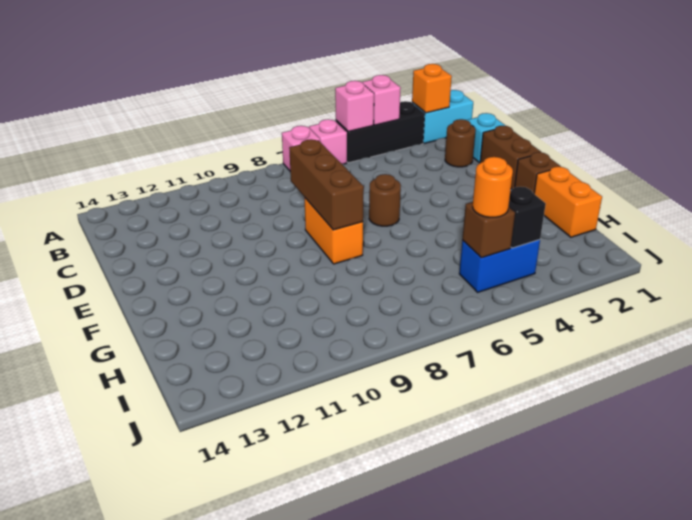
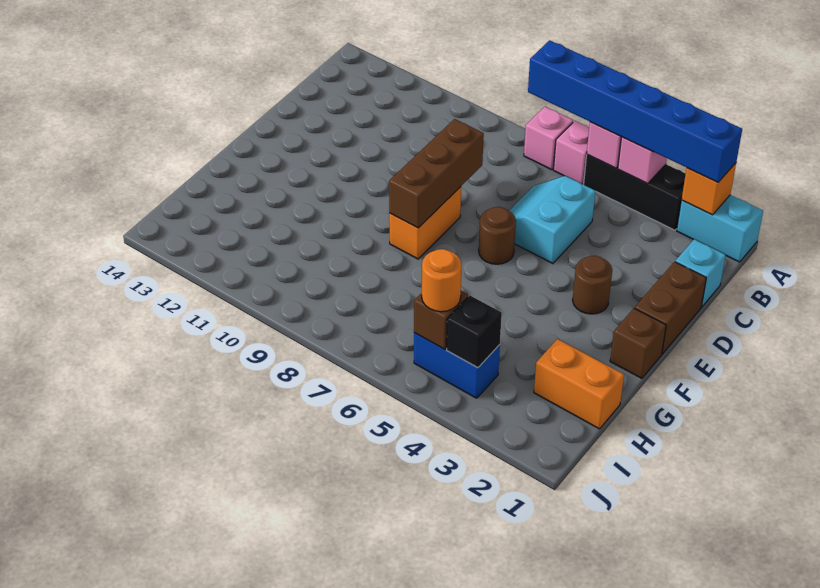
none -> blue brick A2:A7 level 3
brown round brick C2 level 1 -> brown round brick E3 level 1
none -> cyan slope C5:D6 level 1 top 5
orange brick G1:H1 level 1 -> orange brick H1:H2 level 1

